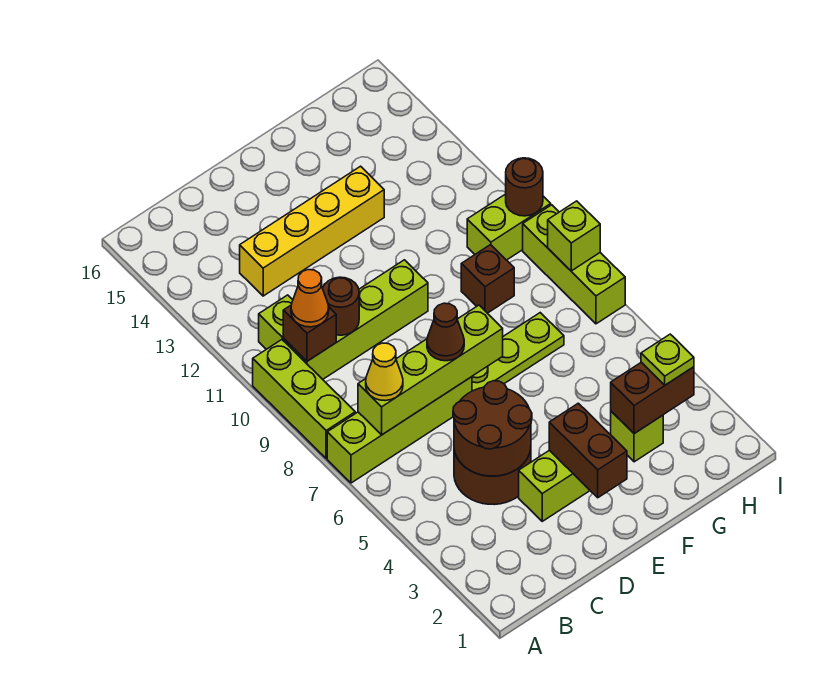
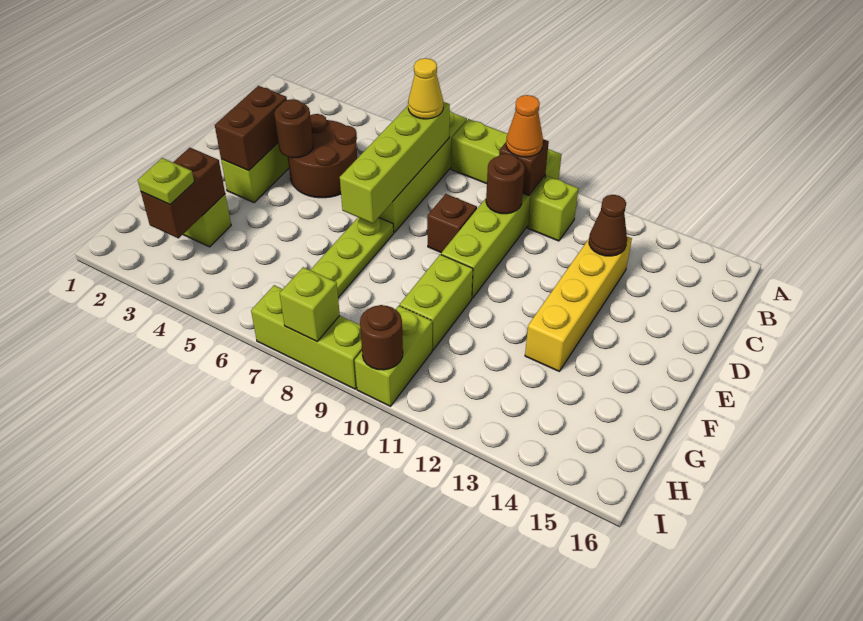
brown round brick C4:D5 level 2 -> brown round brick D4 level 2
brown cone D7 level 3 -> brown cone C13 level 2
brown brick E2:E3 level 2 -> brown brick D3:E3 level 2
none -> lime brick F10:G10 level 1
brown brick G9 level 1 -> brown brick D9 level 1

